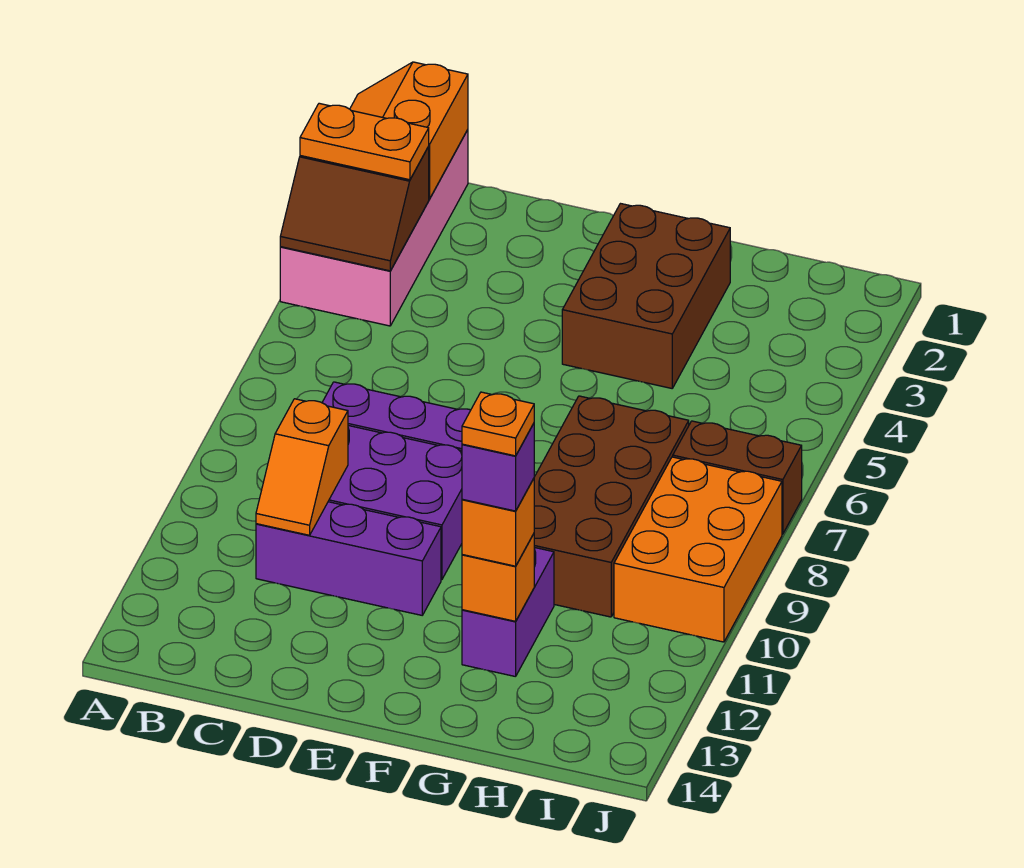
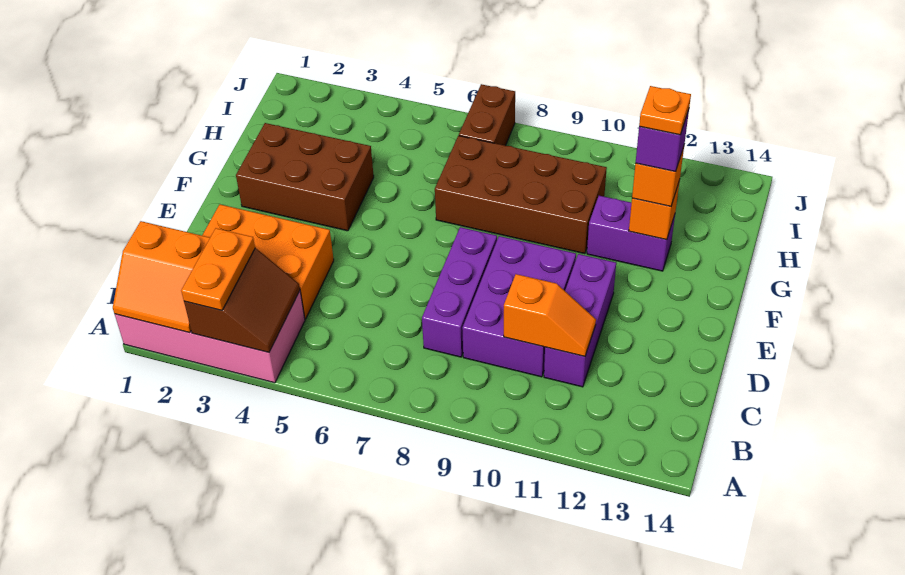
orange brick I8:J10 level 1 -> orange brick C2:D4 level 1

